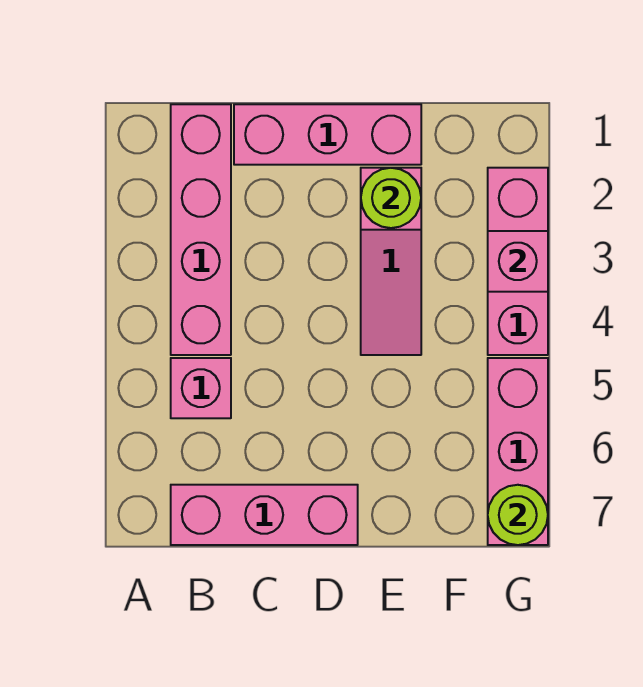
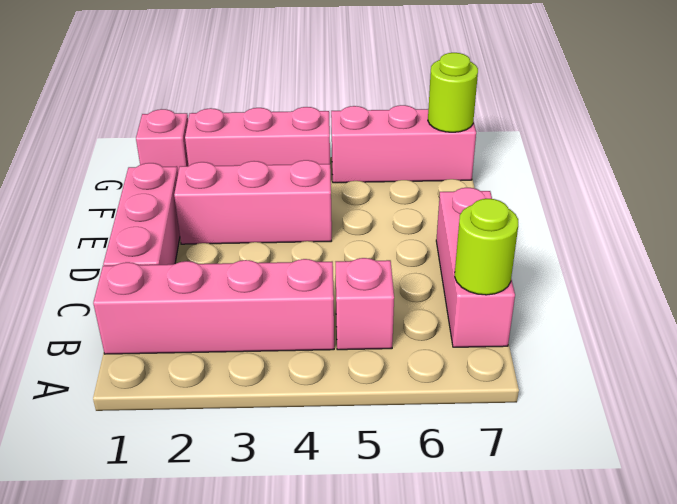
pink slope E2:E4 level 1 top 2 -> pink brick E2:E4 level 1
lime round brick E2 level 2 -> lime round brick B7 level 2
pink brick G3 level 2 -> pink brick G1 level 1

